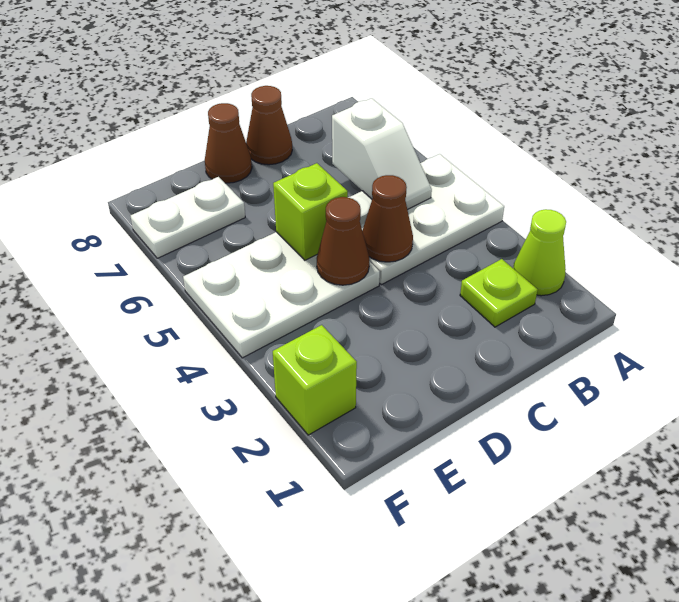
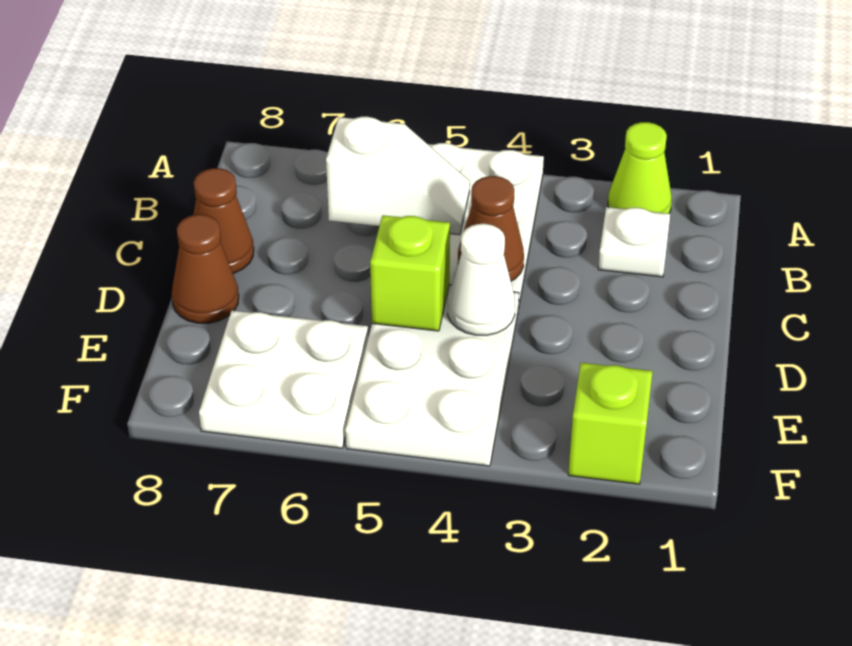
lime plate B2 level 1 -> white plate B2 level 1
brown cone D4 level 2 -> white cone D4 level 2
white plate E7:F7 level 1 -> white plate E6:F7 level 1

